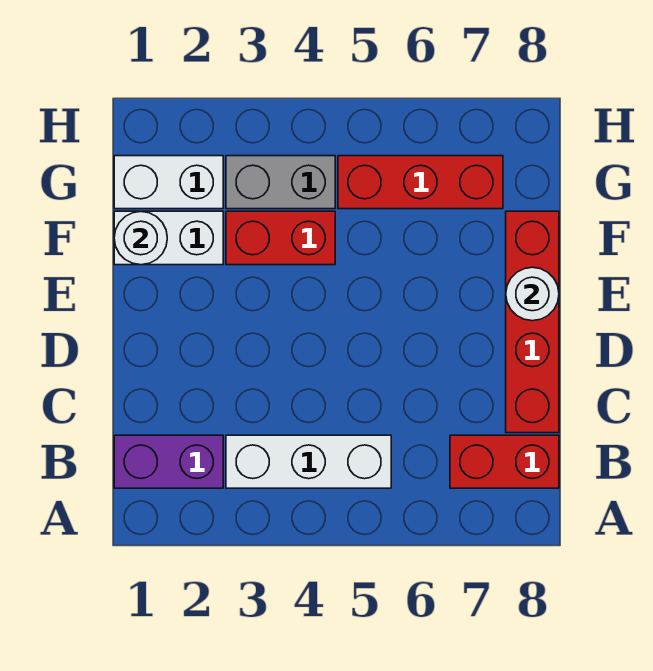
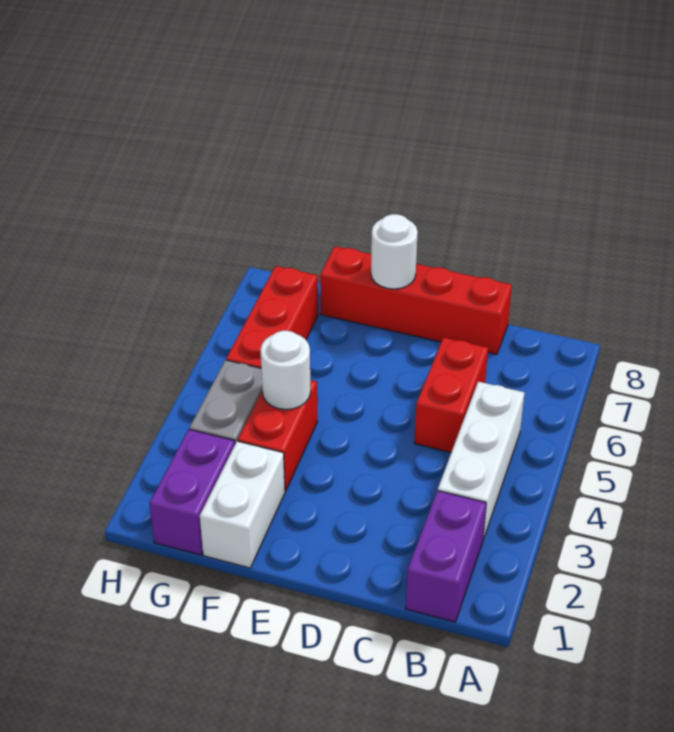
red brick B7:B8 level 1 -> red brick C5:C6 level 1
white round brick F1 level 2 -> white round brick F4 level 2
white brick G1:G2 level 1 -> purple brick G1:G2 level 1

